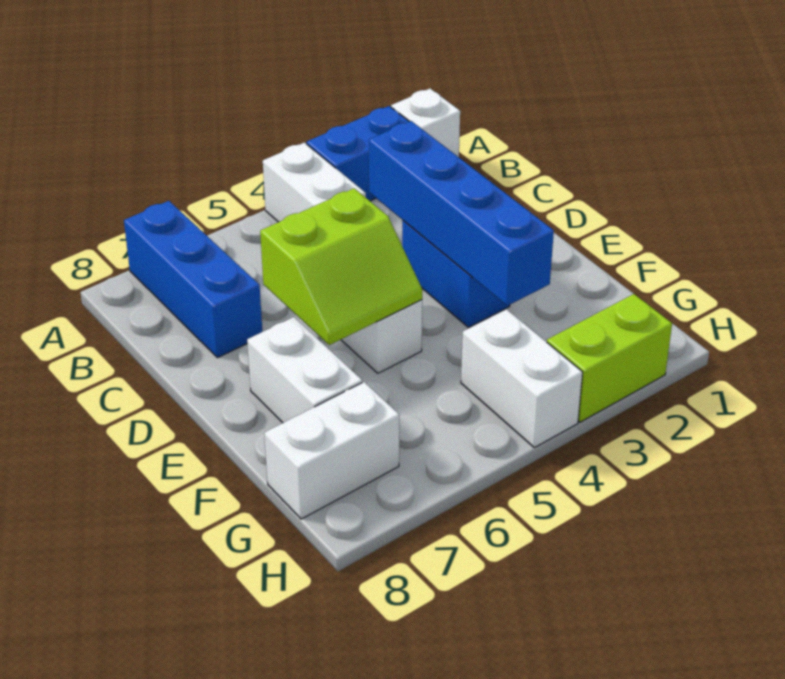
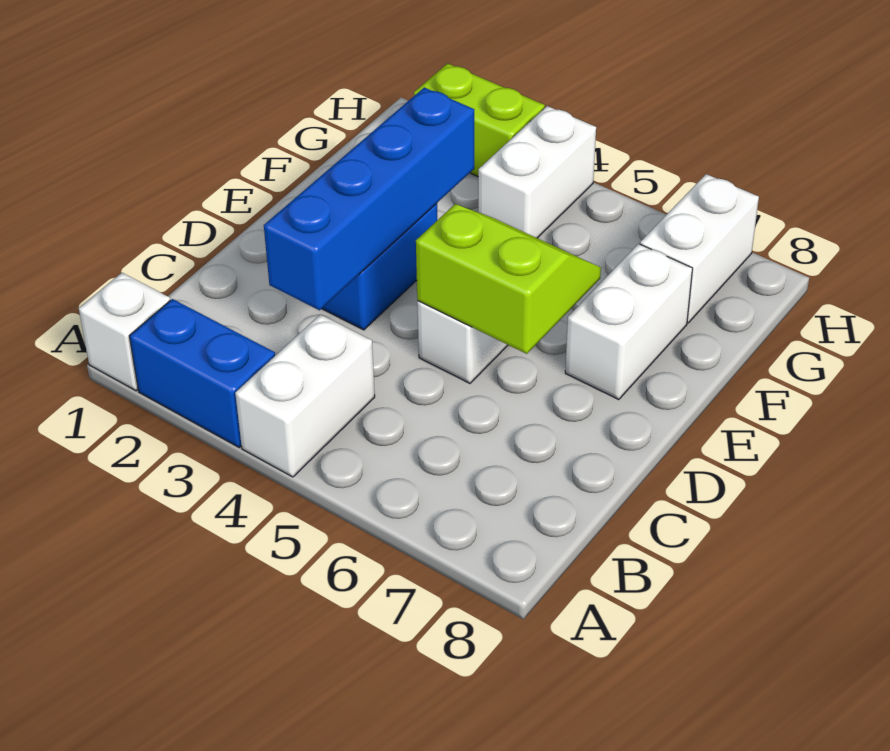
blue brick A7:C7 level 1 -> none
white brick G7:G8 level 1 -> white brick G7:H7 level 1

